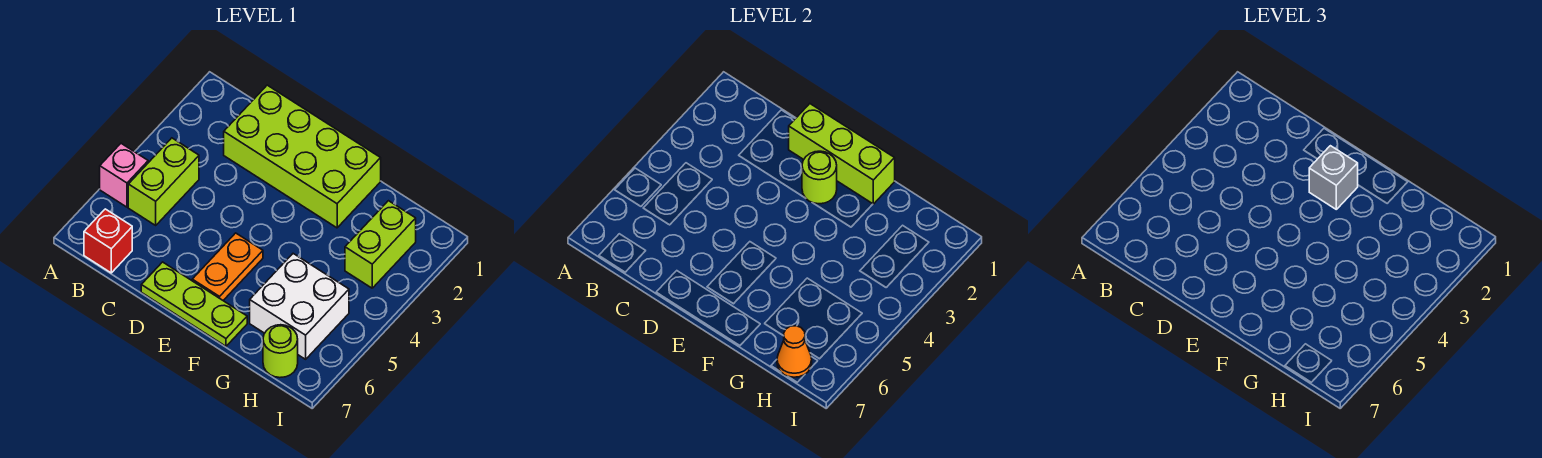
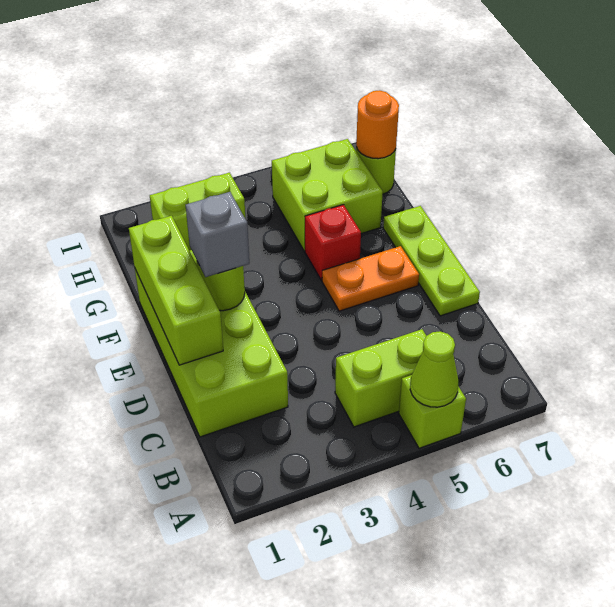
pink brick A5 level 1 -> lime brick A5 level 1
none -> lime cone A5 level 2
red brick B7 level 1 -> red brick F5 level 1
white brick G5:H6 level 1 -> lime brick G5:H6 level 1
orange cone H7 level 2 -> orange round brick H7 level 2

